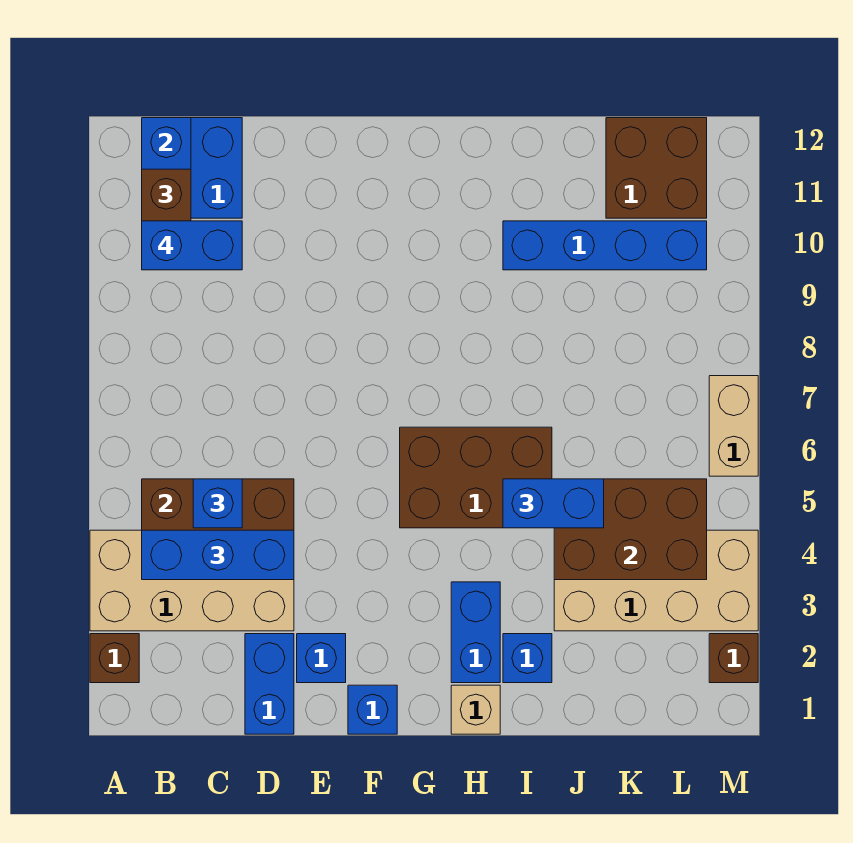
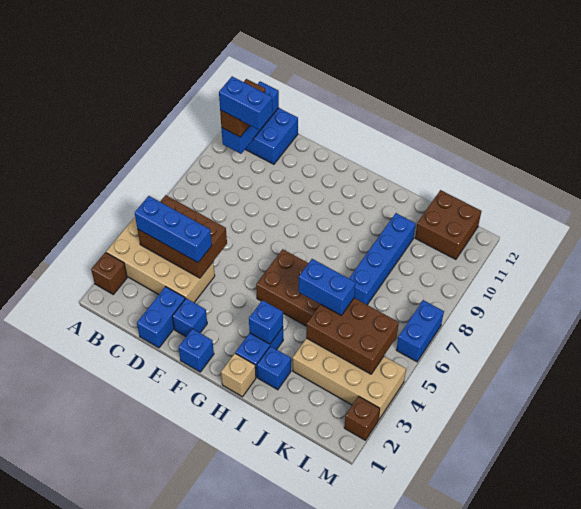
blue brick C5 level 3 -> blue brick H3 level 2
blue brick I10:L10 level 1 -> blue brick J7:J10 level 1
tan brick M6:M7 level 1 -> blue brick M6:M7 level 1

